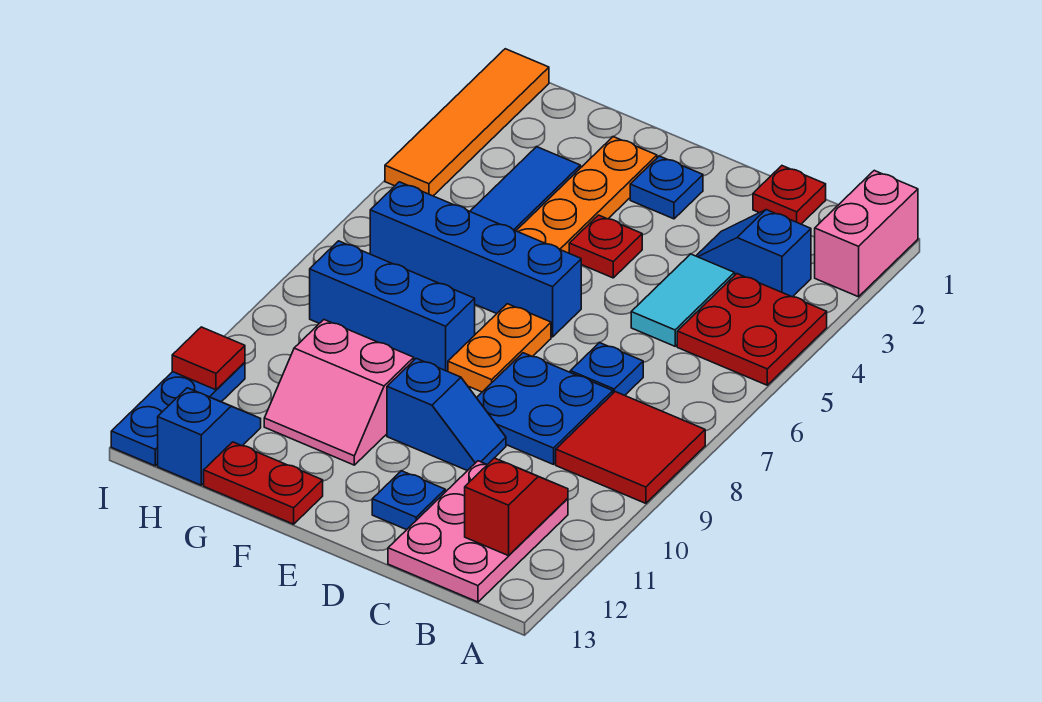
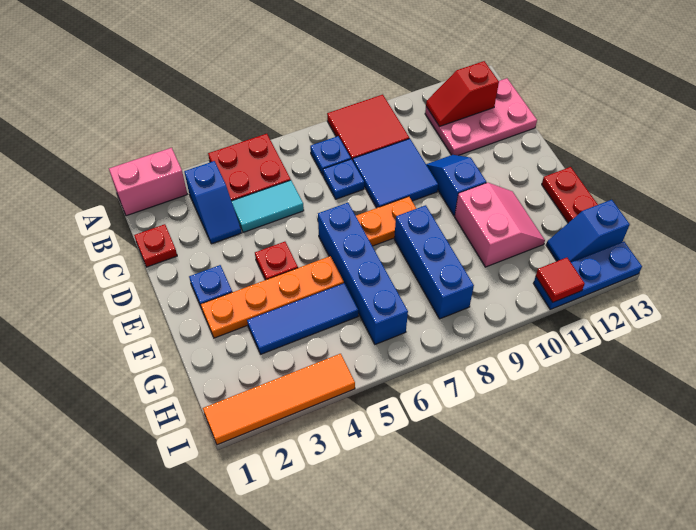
blue plate C8:D9 level 1 -> blue tile C8:D9 level 1
blue plate D12 level 1 -> blue plate B7 level 1

